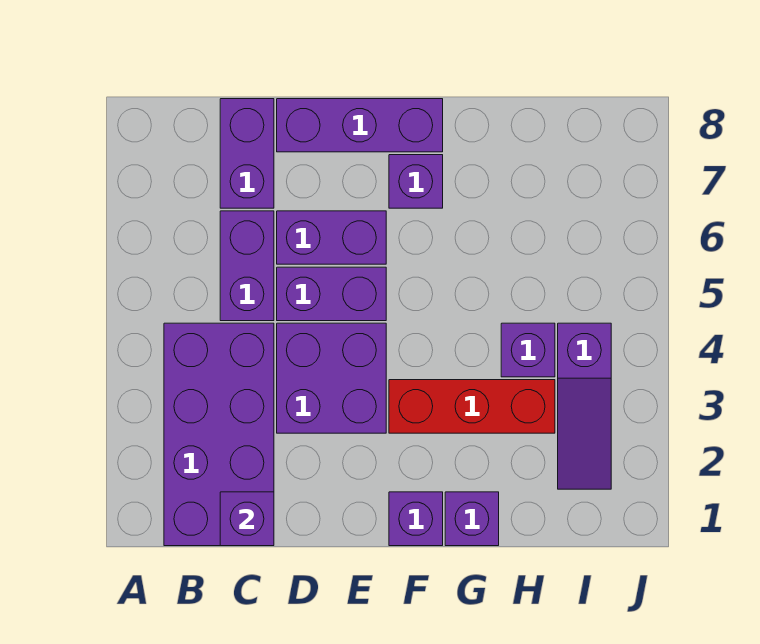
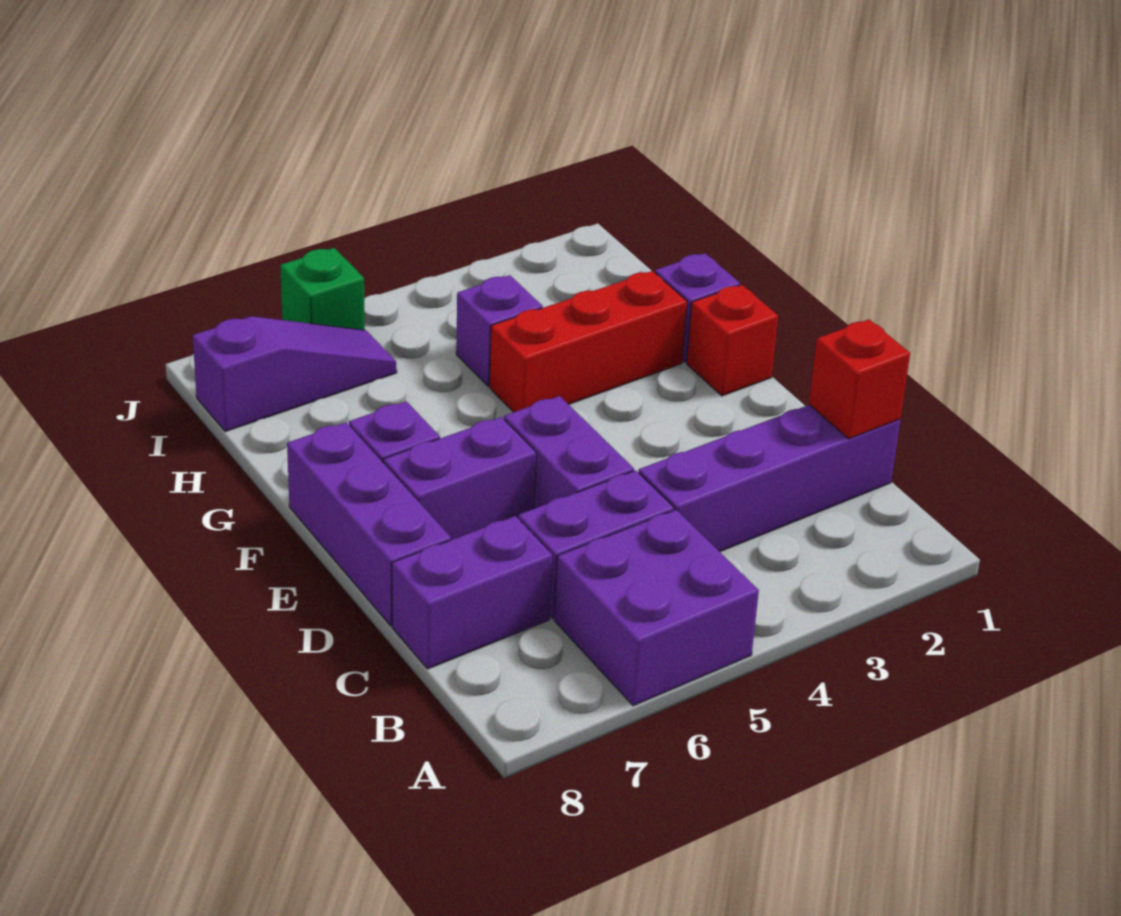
purple brick B1:C4 level 1 -> purple brick C1:C4 level 1
purple brick C1 level 2 -> red brick C1 level 2
purple brick D3:E4 level 1 -> purple brick A5:B6 level 1
purple brick D6:E6 level 1 -> purple brick E6:E7 level 1
purple brick F1 level 1 -> red brick F1 level 1
red brick F3:H3 level 1 -> red brick G2:G4 level 1
purple slope I2:I4 level 1 top 4 -> purple slope I6:I8 level 1 top 8
none -> green brick J6 level 1

